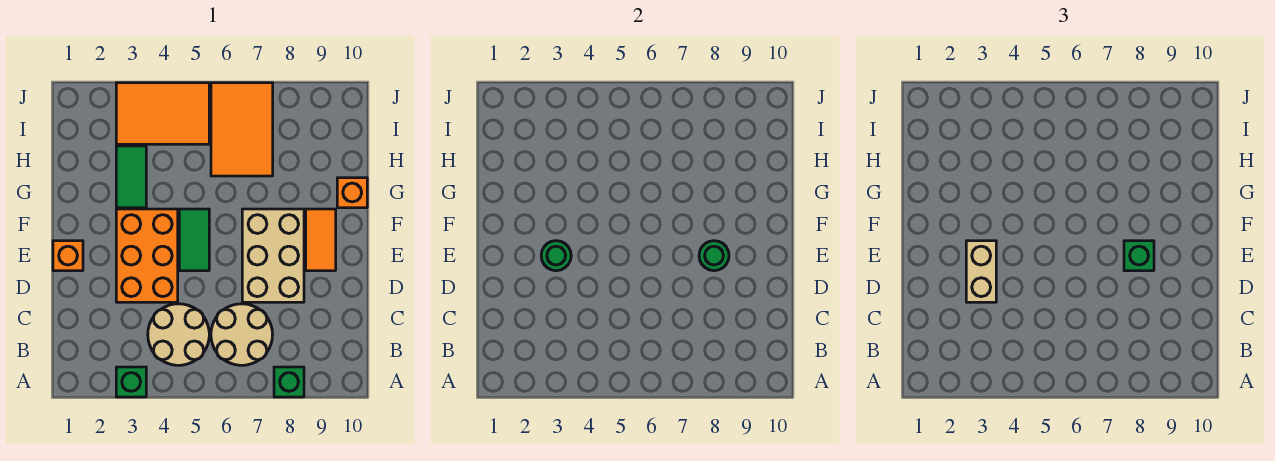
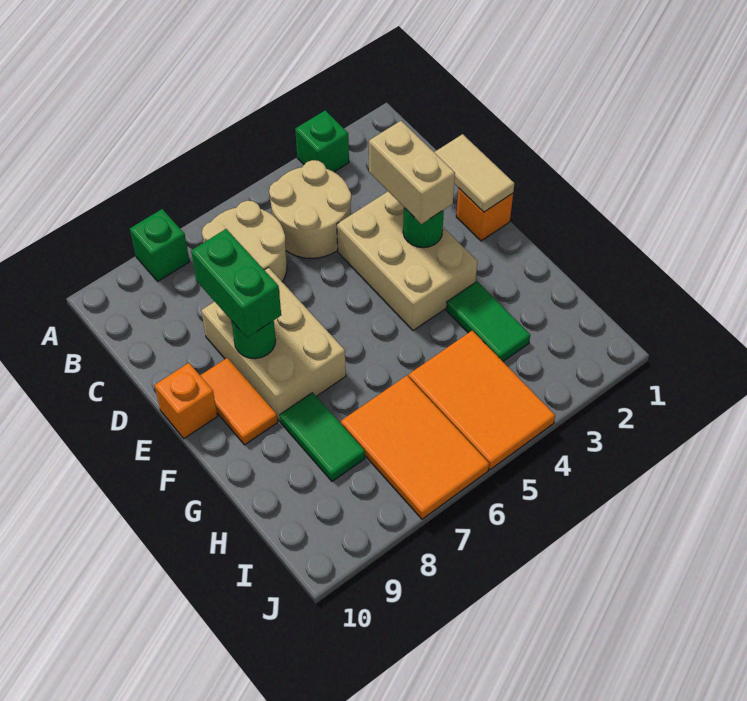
none -> tan tile D1:E1 level 2
orange brick D3:F4 level 1 -> tan brick D3:F4 level 1
green tile E5:F5 level 1 -> green tile G8:H8 level 1
green brick E8 level 3 -> green brick D8:E8 level 3
orange brick G10 level 1 -> orange brick E10 level 1
orange tile I3:J5 level 1 -> orange tile H4:J5 level 1

